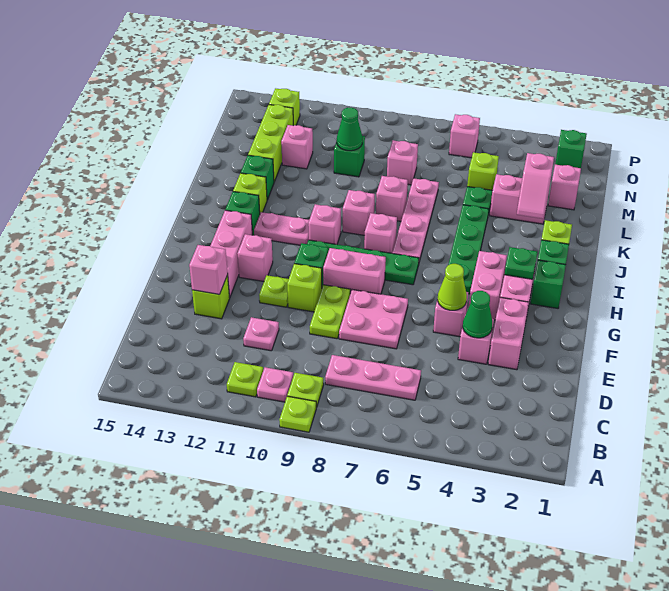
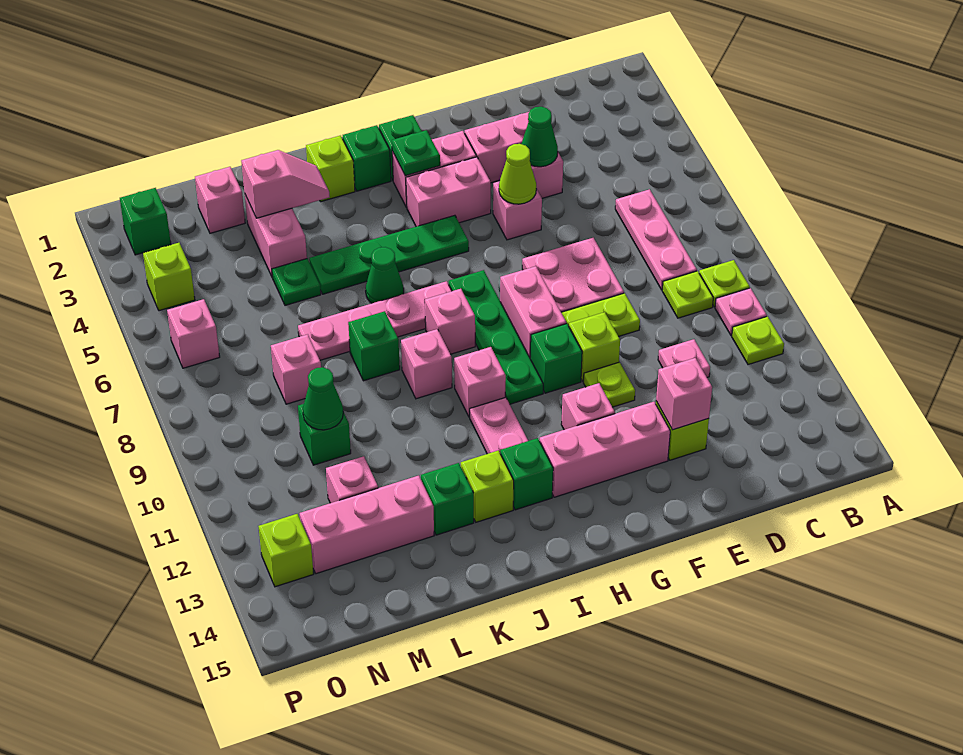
lime plate A9 level 1 -> lime plate C9 level 1
none -> green cone J6 level 1
pink brick K8 level 1 -> green brick K8 level 1
lime brick L13:N13 level 1 -> pink brick L13:N13 level 1
lime brick M5 level 1 -> lime brick O4 level 1

